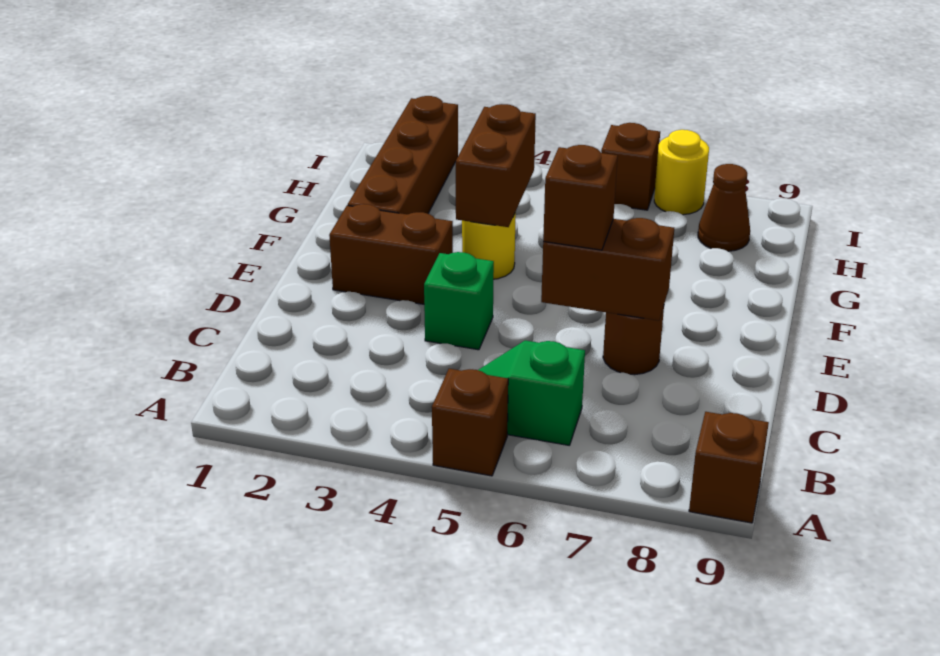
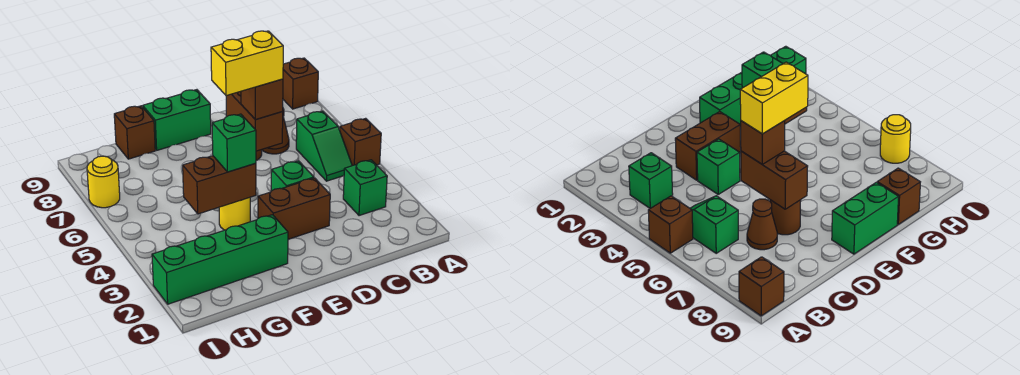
none -> green brick B3 level 1
none -> yellow brick D6:E6 level 4
brown brick E2:E3 level 1 -> brown brick D3:E3 level 1
none -> green brick E9:F9 level 1
brown brick F2:I2 level 1 -> green brick F2:I2 level 1
none -> green brick F4 level 3
brown cone H8 level 1 -> brown cone C7 level 1
brown brick I6 level 1 -> brown brick G9 level 1

